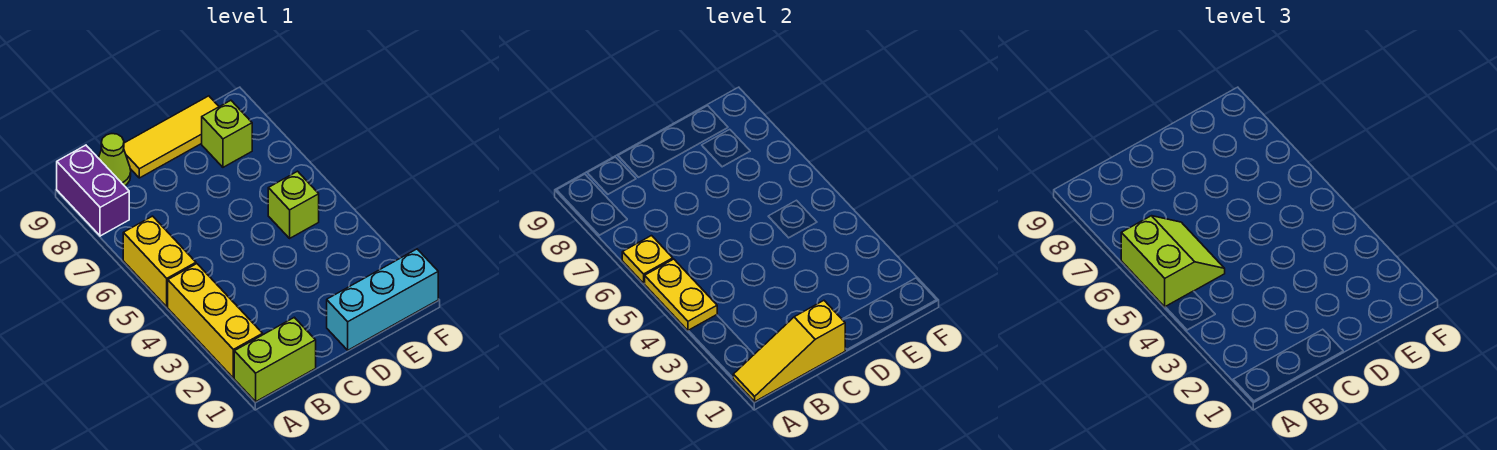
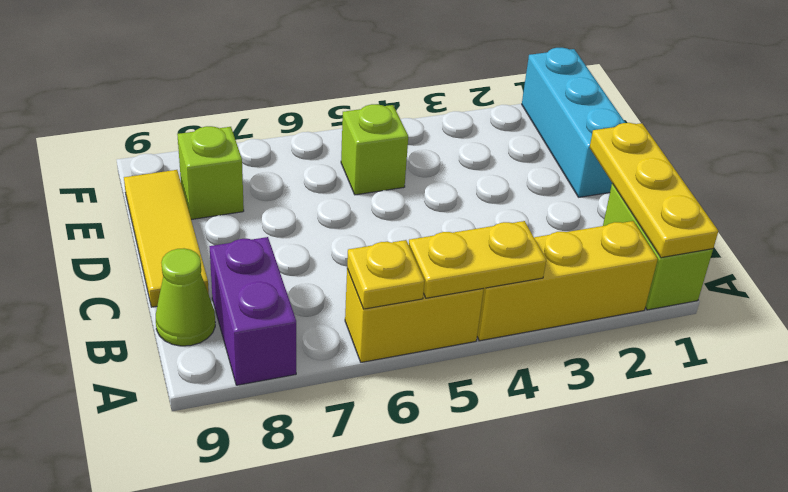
yellow slope A1:C1 level 2 top C -> yellow plate A1:C1 level 2
lime slope A5:B6 level 3 top A -> none
purple brick A8:A9 level 1 -> purple brick A8:B8 level 1

